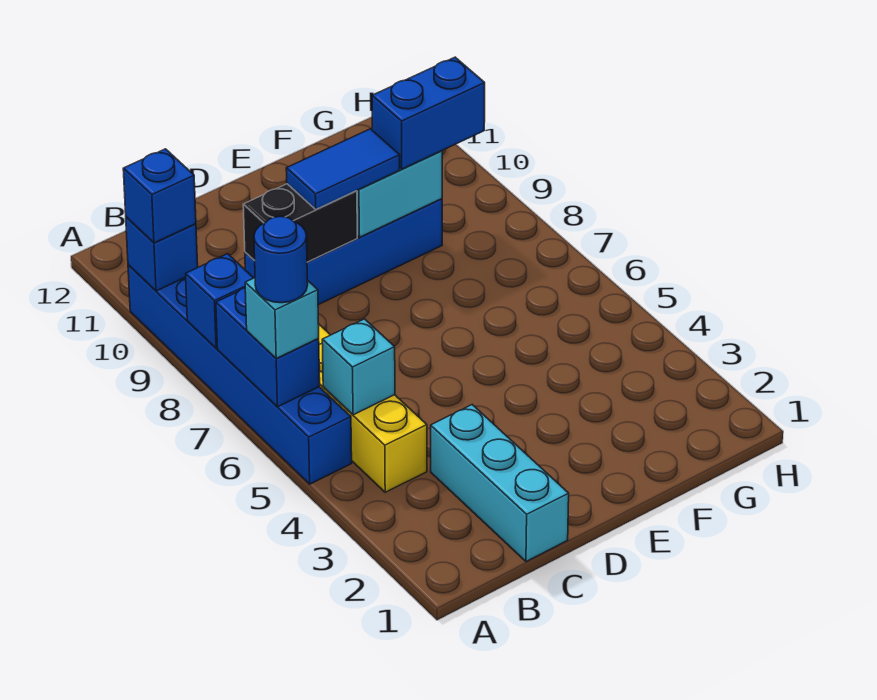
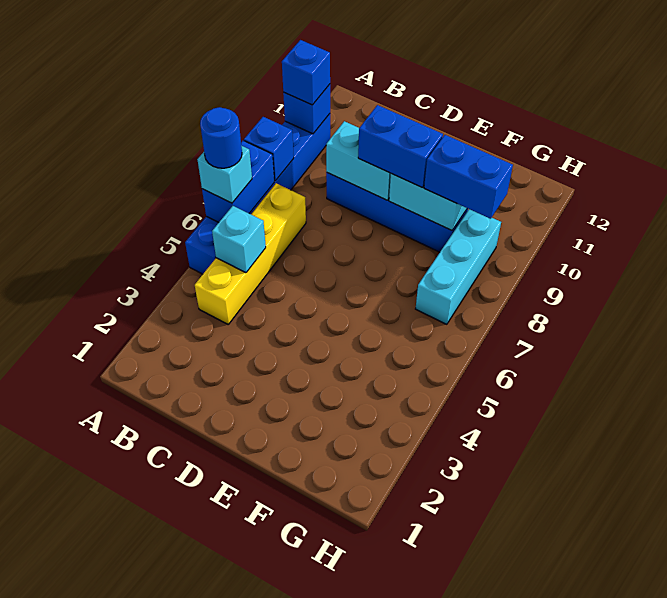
cyan brick C1:C3 level 1 -> cyan brick G7:G9 level 1
black brick C9:D9 level 2 -> cyan brick C9:D9 level 2
blue tile D9:E9 level 3 -> blue brick D9:E9 level 3

